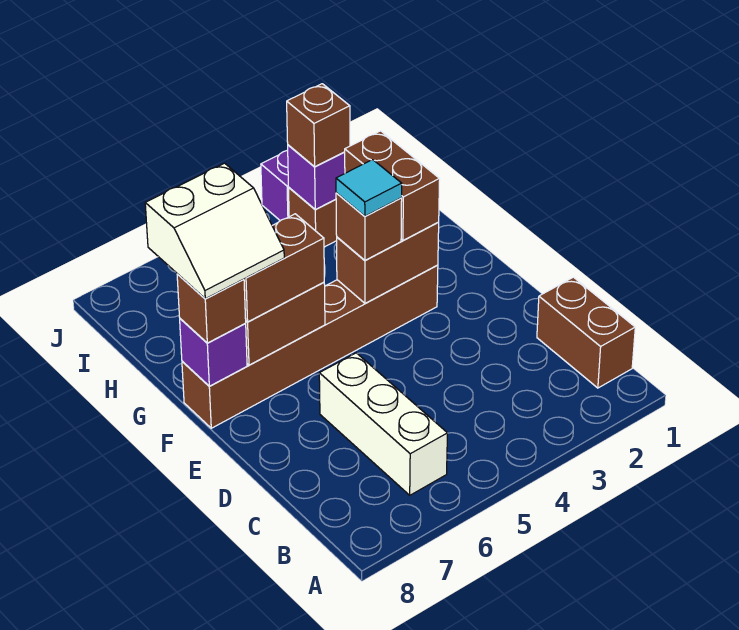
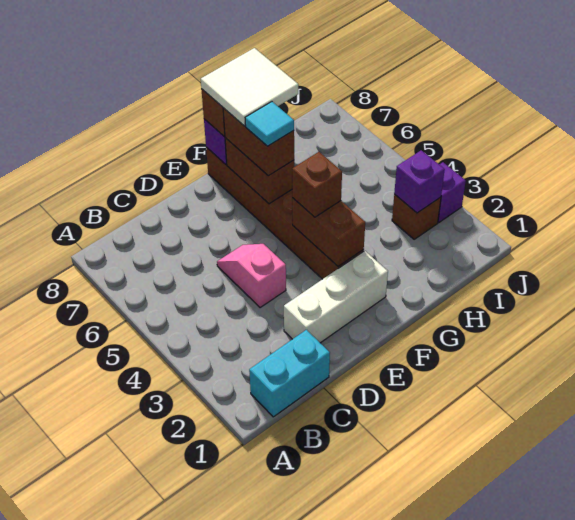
brown brick B1:C1 level 1 -> cyan brick B1:C1 level 1
white brick B6:D6 level 1 -> white brick D2:F2 level 1
none -> pink slope D4:D5 level 1 top 4
brown brick F3:G3 level 3 -> none
cyan tile F4 level 4 -> cyan tile F6 level 4
white slope F7:G8 level 4 top G -> white tile F7:G8 level 4
brown brick I3 level 3 -> none

